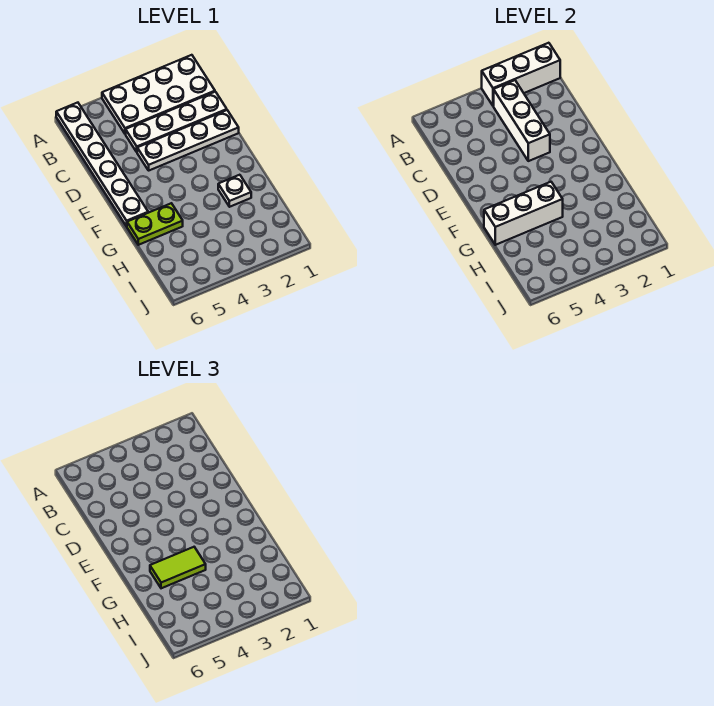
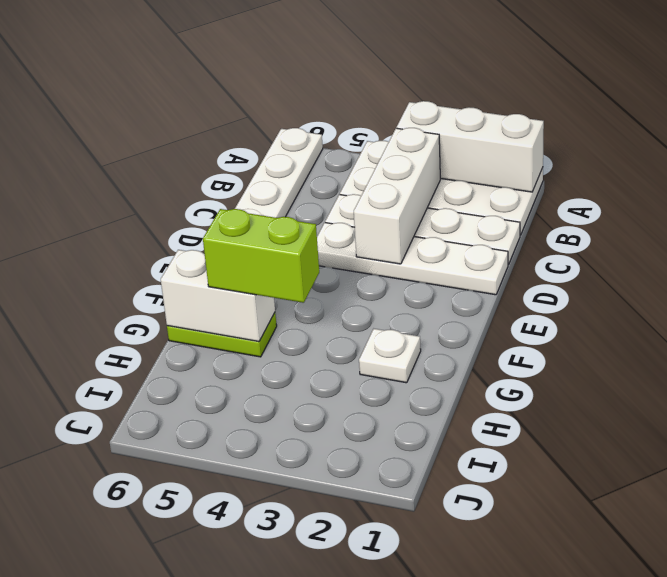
white brick G4:G6 level 2 -> white brick G5:G6 level 2
lime tile G4:G5 level 3 -> lime brick G4:G5 level 3

